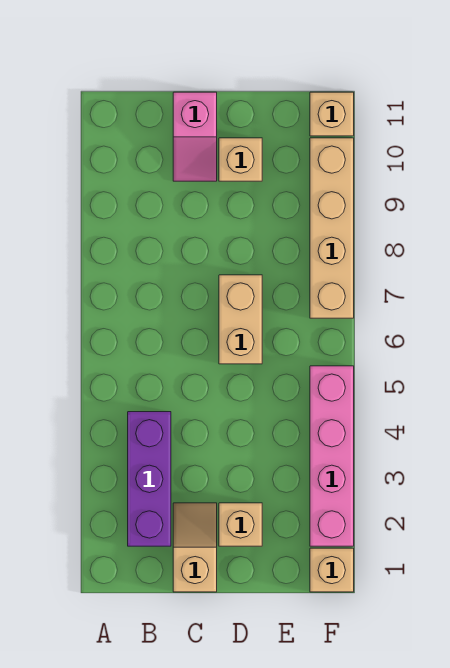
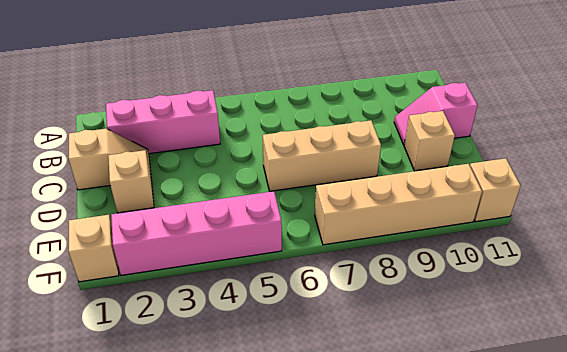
purple brick B2:B4 level 1 -> pink brick B2:B4 level 1
tan brick D6:D7 level 1 -> tan brick D6:D8 level 1

